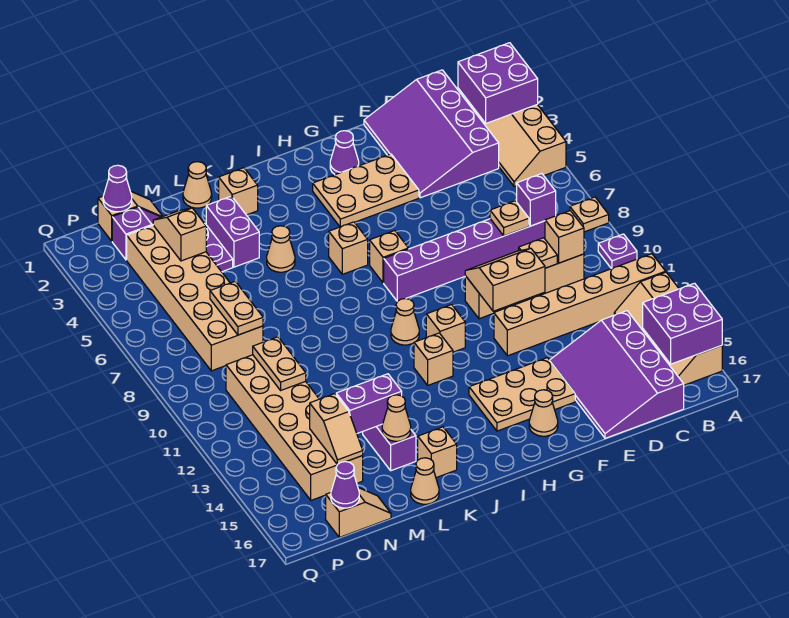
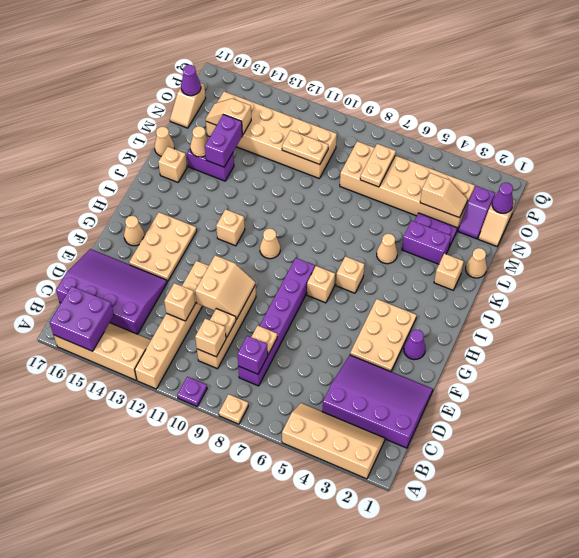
purple brick A2:B3 level 2 -> none
tan brick H11 level 1 -> tan brick D12 level 2
tan plate N7:N8 level 2 -> tan plate N7:O7 level 2

